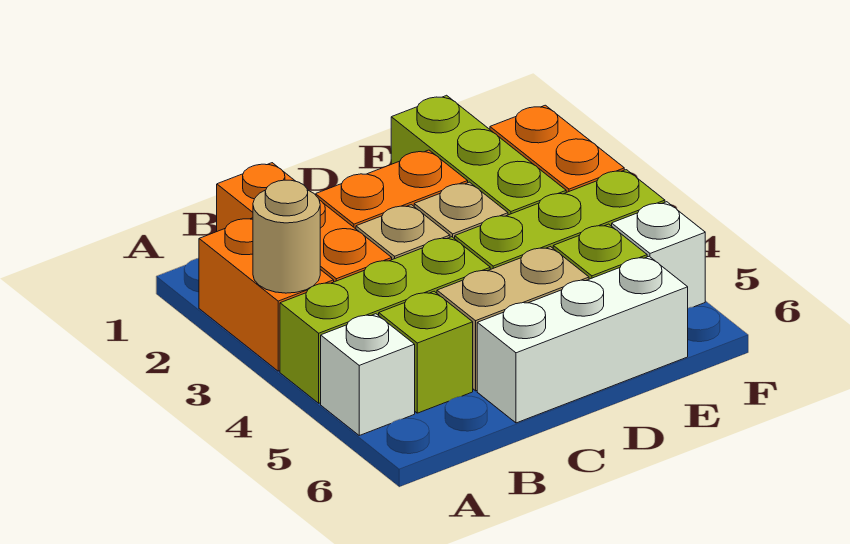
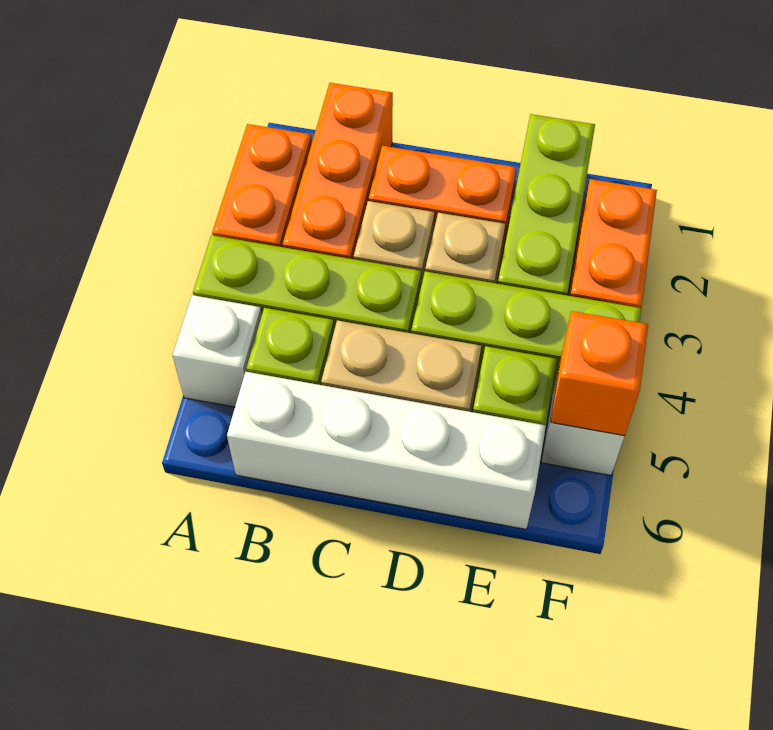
tan round brick A3 level 2 -> none
white brick C6:E6 level 1 -> white brick B6:E6 level 1
none -> orange brick F5 level 2

